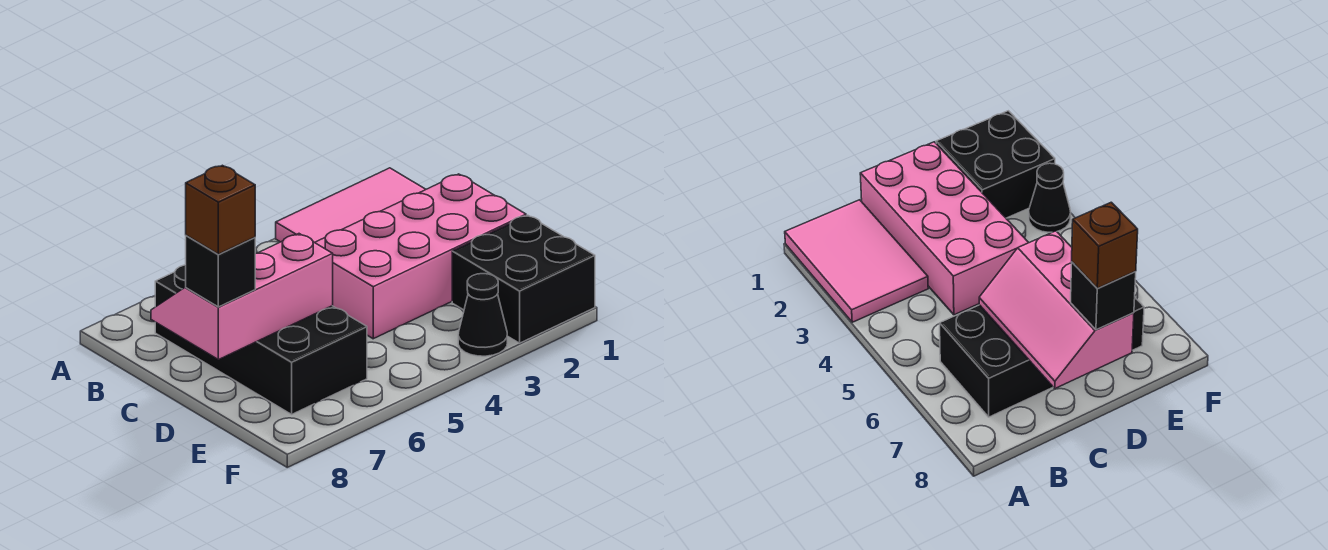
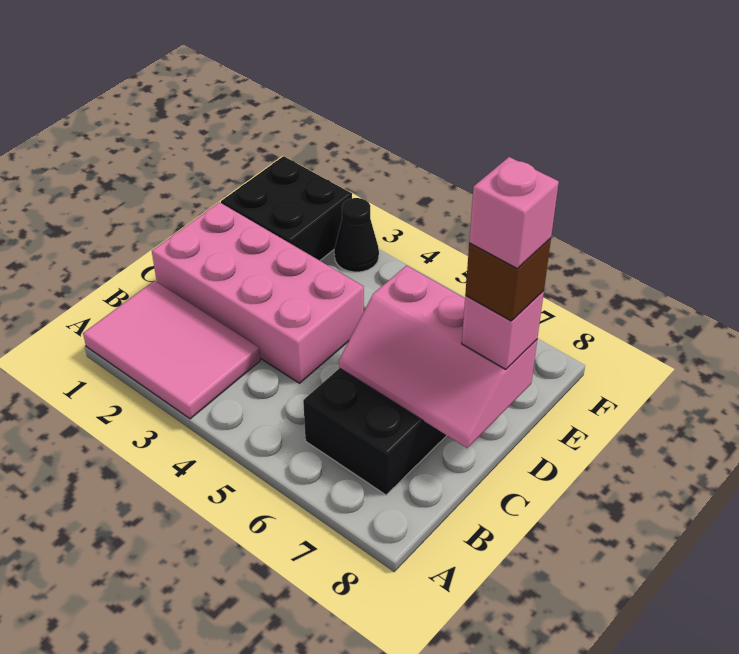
black brick D8 level 3 -> pink brick D8 level 3
none -> pink brick D8 level 5

